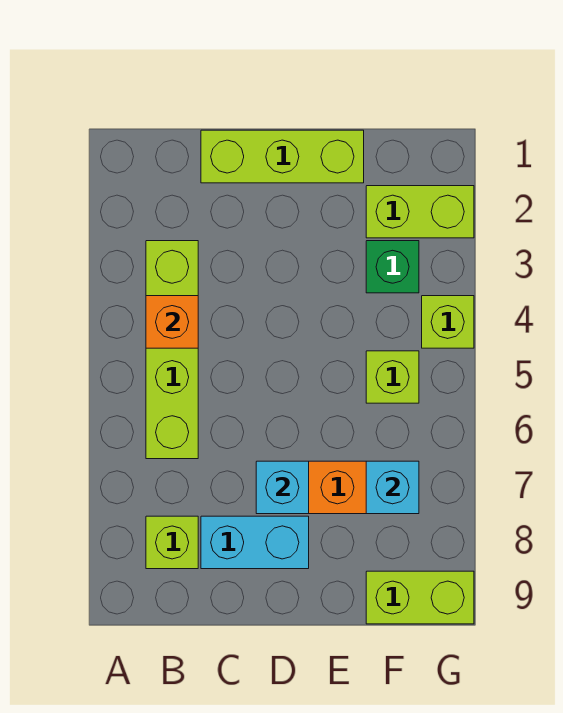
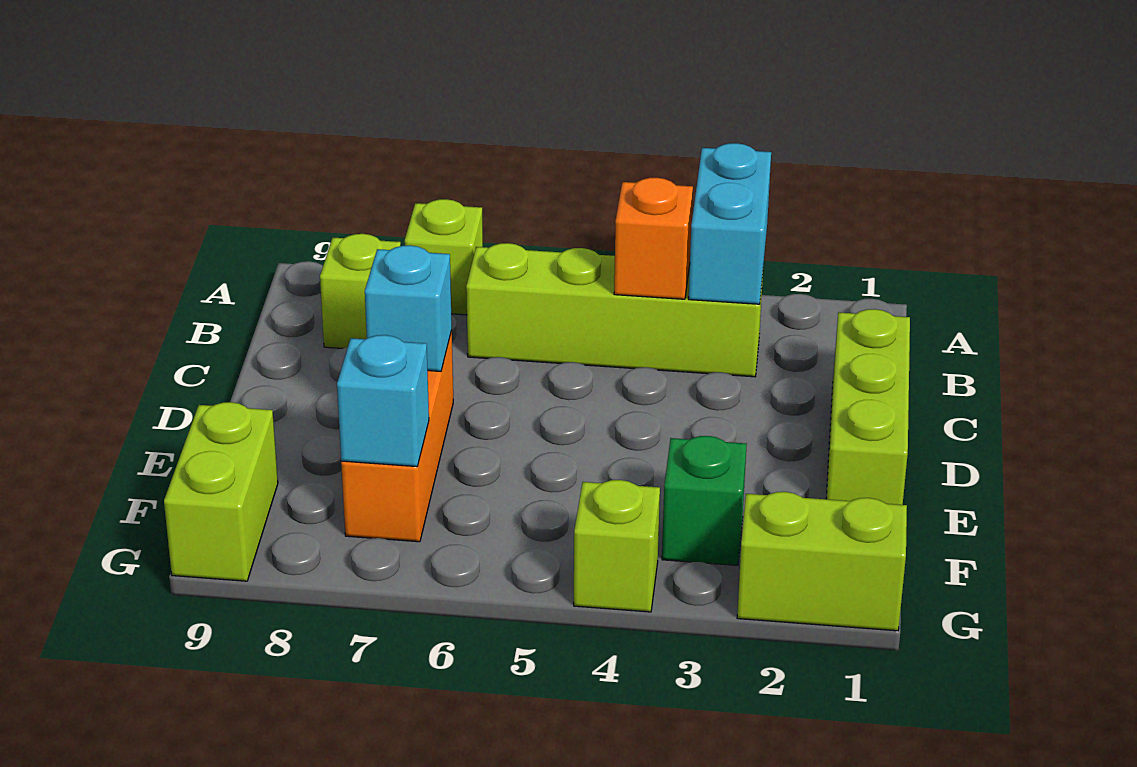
cyan brick C8:D8 level 1 -> cyan brick A3:B3 level 2
lime brick F2:G2 level 1 -> lime brick G1:G2 level 1
lime brick F5 level 1 -> lime brick A7 level 1

